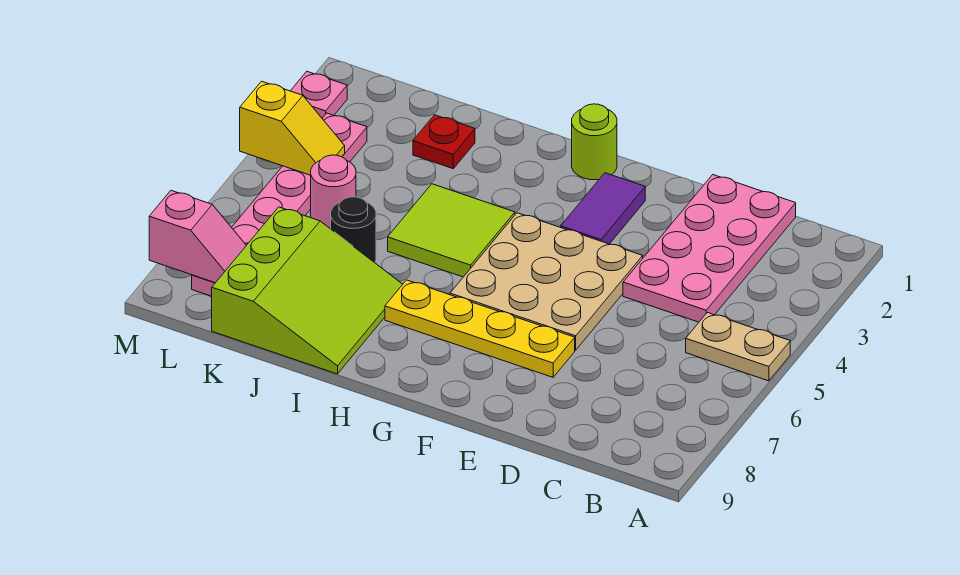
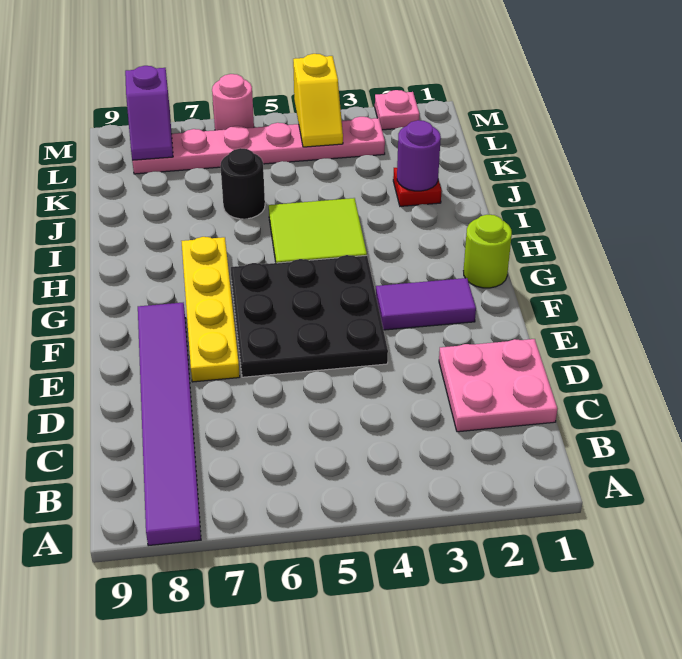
tan plate A5:B5 level 1 -> none
none -> purple tile A8:F8 level 1
pink plate C1:D4 level 1 -> pink plate C1:D2 level 1
tan plate E4:G6 level 1 -> black plate E4:G6 level 1
lime slope I7:K9 level 1 top K -> none
none -> purple round brick J2 level 2
pink round brick K5 level 1 -> pink round brick M6 level 1
pink slope L8:M8 level 2 top M -> purple slope L8:M8 level 2 top M

